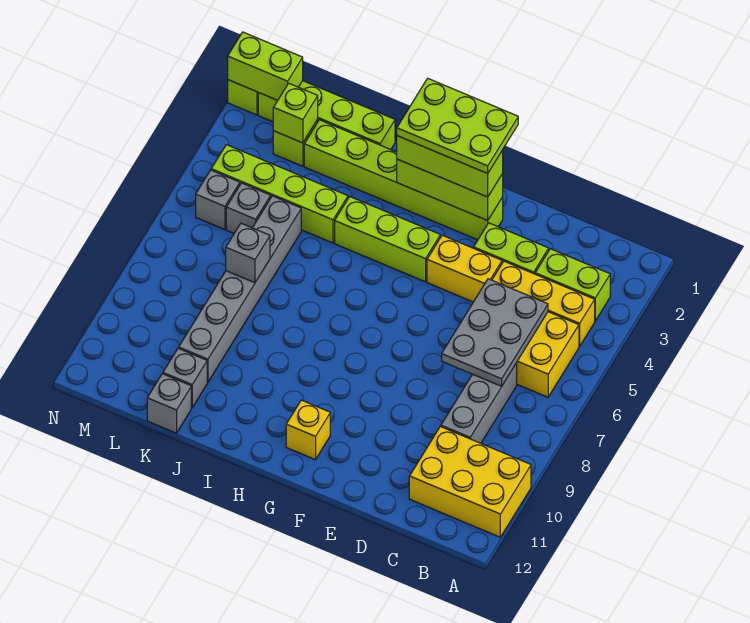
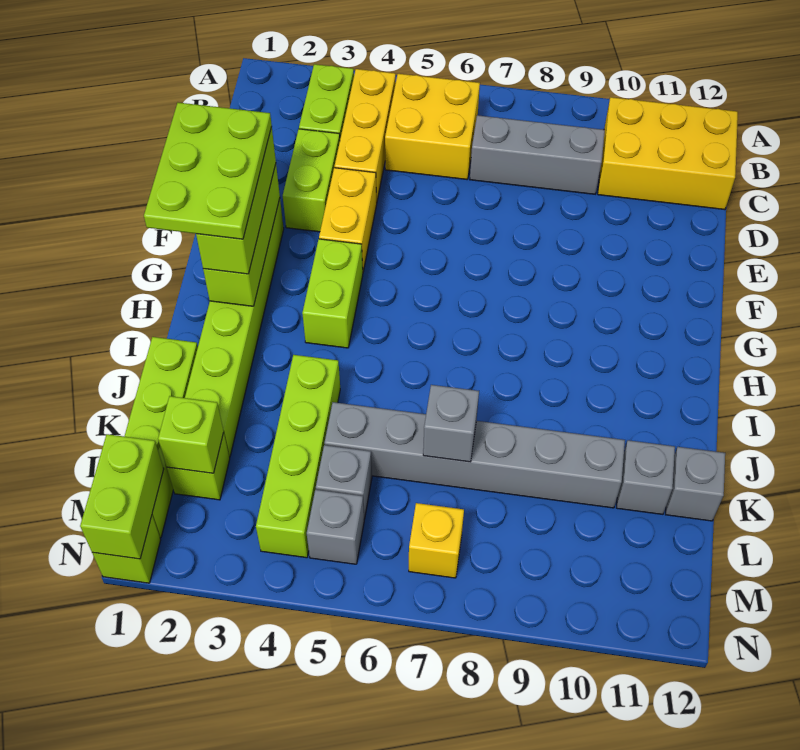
yellow brick A10:C11 level 1 -> yellow brick B10:C12 level 1
grey plate C5:D7 level 2 -> none
lime brick G4:I4 level 1 -> lime brick G4:H4 level 1
yellow brick G11 level 1 -> yellow brick M7 level 1

